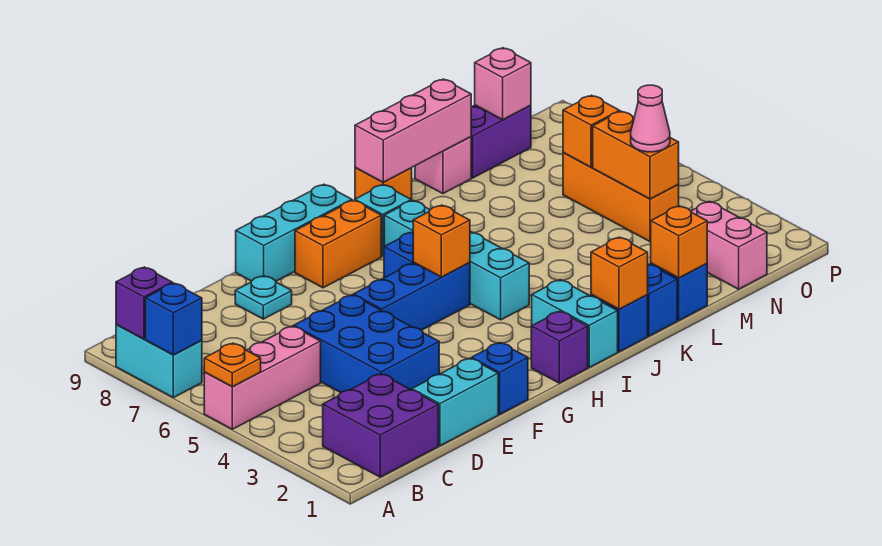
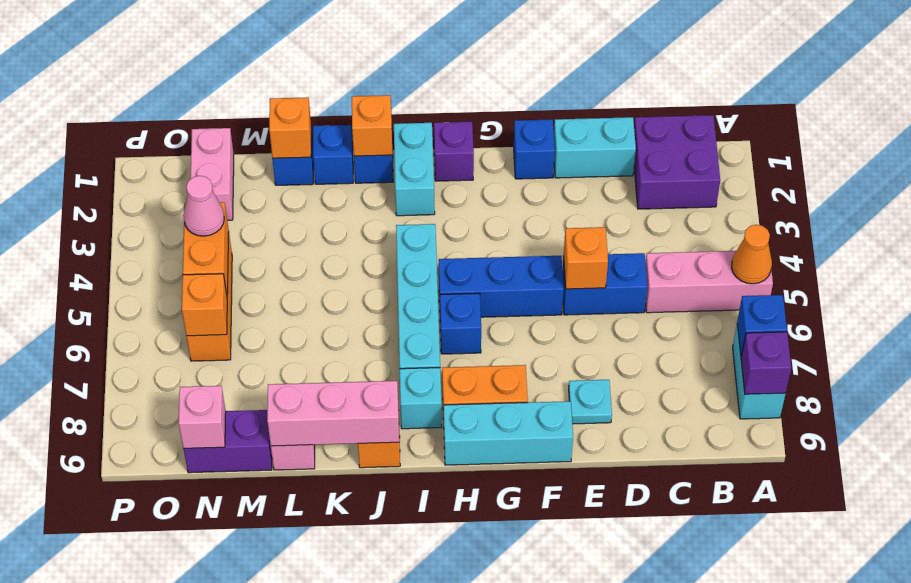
orange plate A5 level 2 -> orange cone A5 level 2
blue brick D3:E5 level 1 -> blue brick D5:E5 level 1
orange brick H5 level 2 -> orange brick E5 level 2

